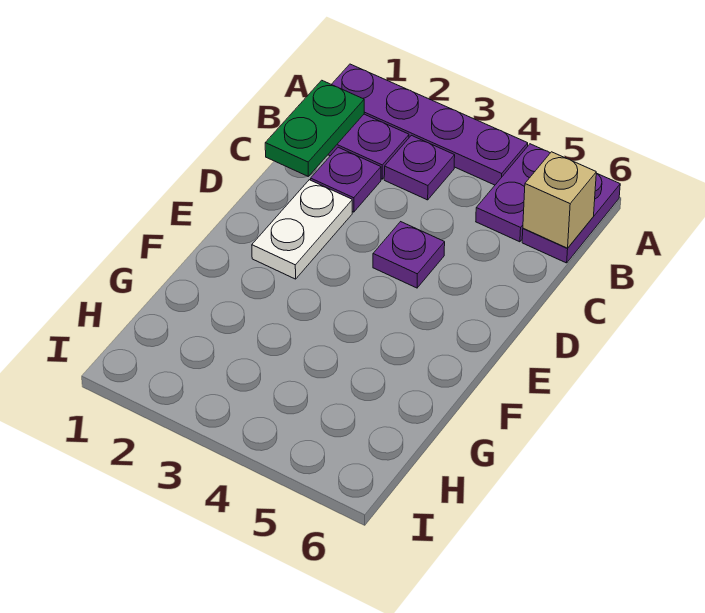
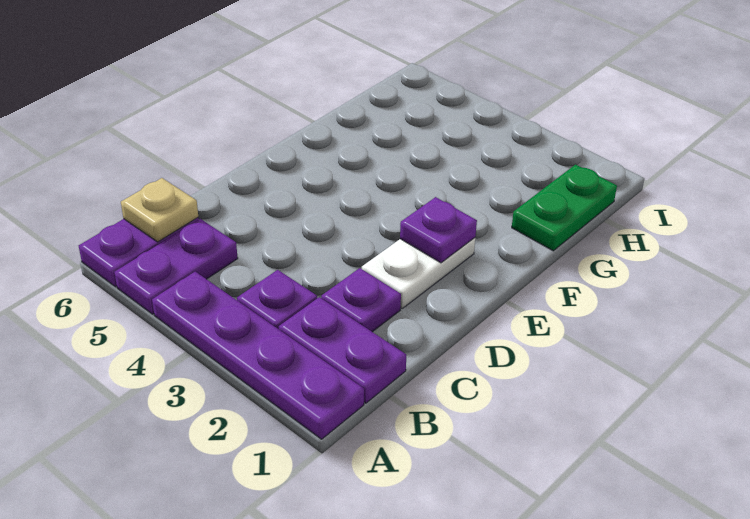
green plate B1:C1 level 2 -> green plate G1:H1 level 1
tan brick B6 level 2 -> tan plate B6 level 2
purple plate D4 level 1 -> purple plate E2 level 2

